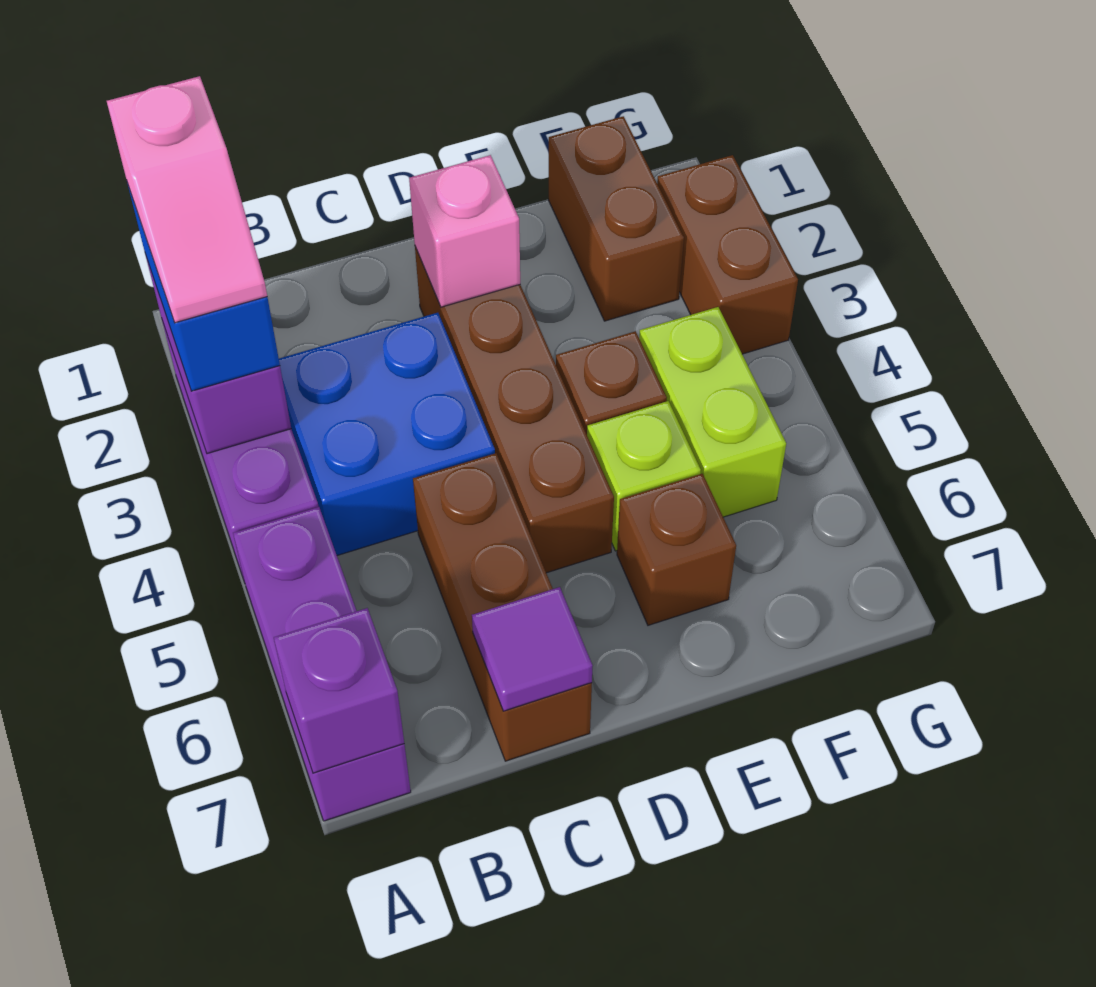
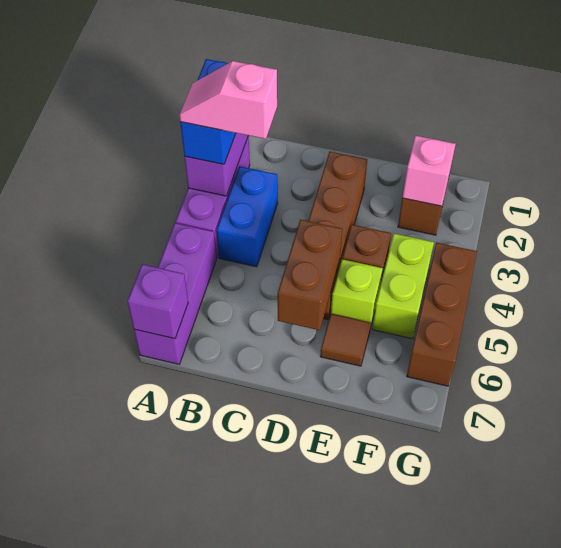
pink slope A2:A3 level 4 top 2 -> pink slope A3:B3 level 4 top B
blue brick B3:C4 level 1 -> blue brick B3:B4 level 1
brown brick C5:C7 level 1 -> brown brick G4:G6 level 1
purple tile C7 level 2 -> none
pink brick D2 level 2 -> pink brick F2 level 2
brown brick E6 level 1 -> brown tile E6 level 1
brown brick G2:G3 level 1 -> brown brick D5:D6 level 2

